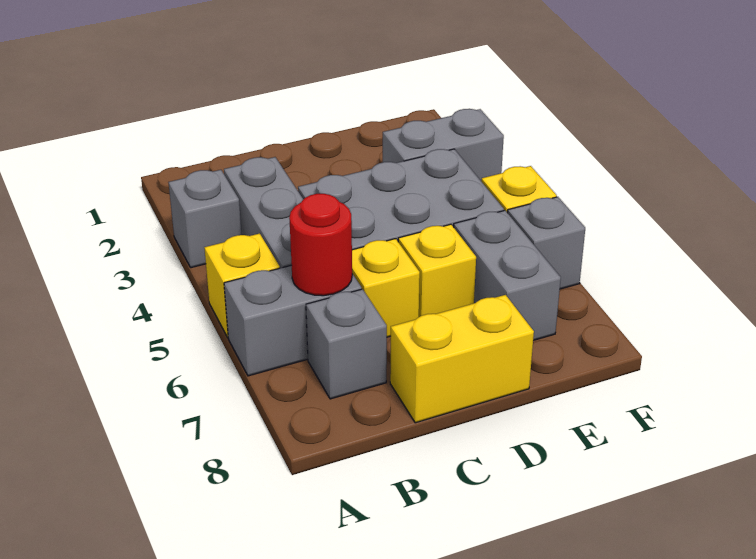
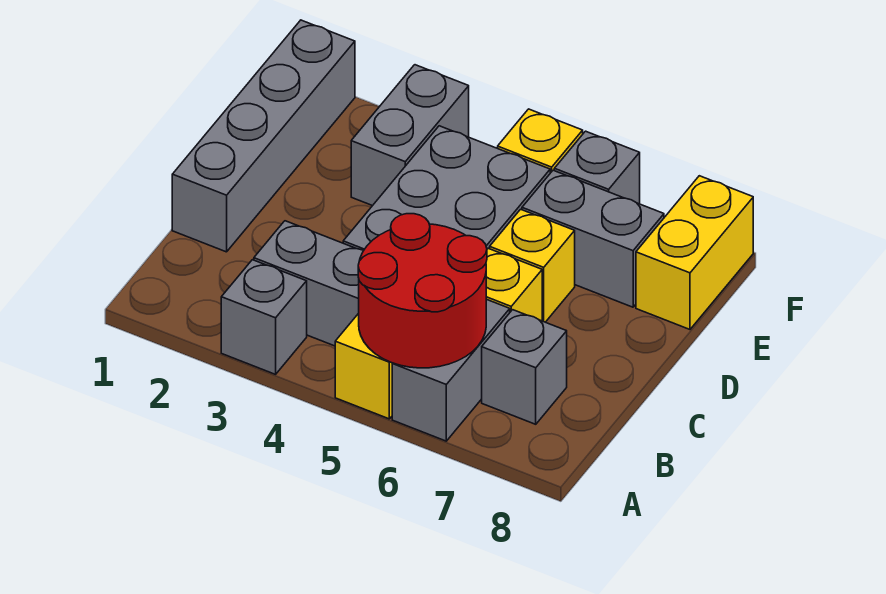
red round brick B6 level 2 -> red round brick A5:B6 level 2
none -> grey brick C1:F1 level 1
yellow brick C8:D8 level 1 -> yellow brick E8:F8 level 1

